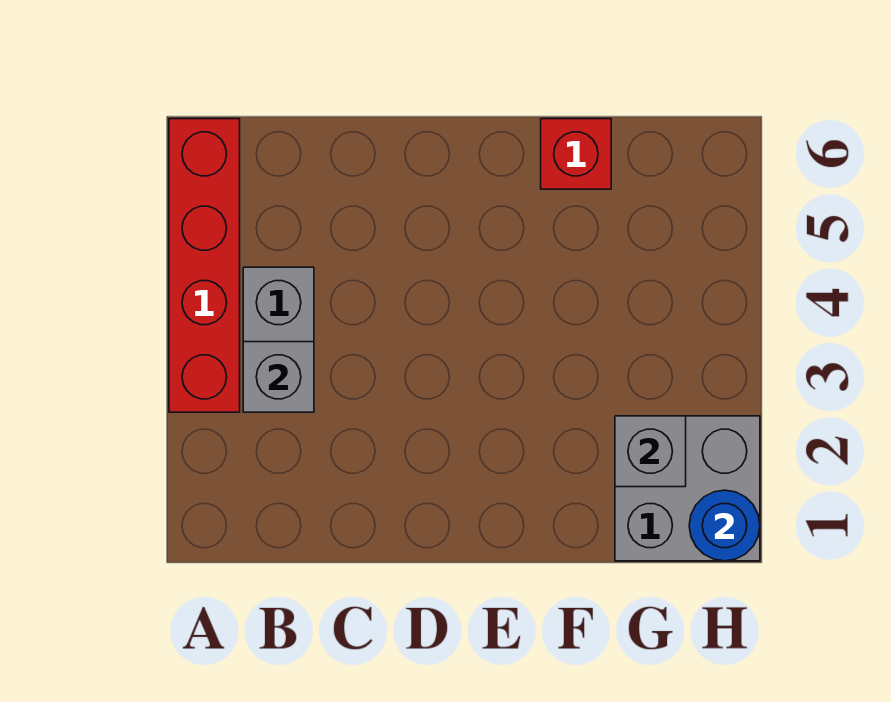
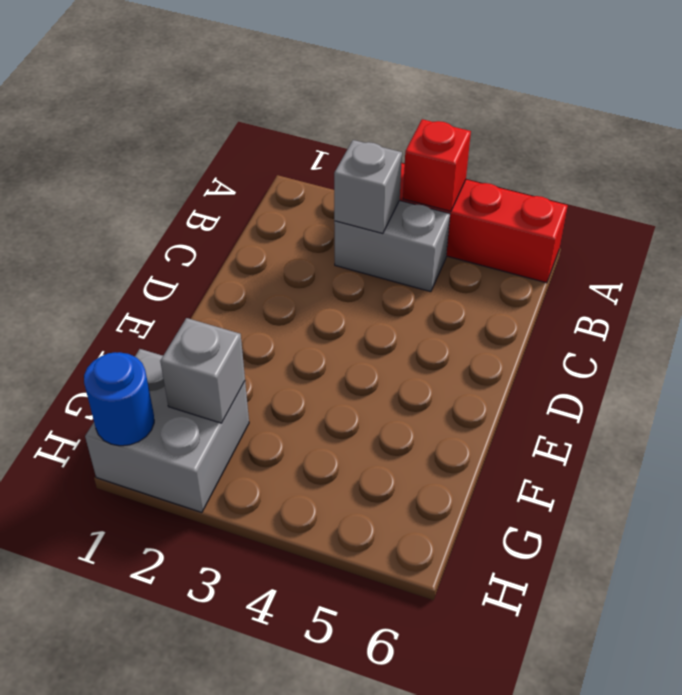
red brick F6 level 1 -> red brick A4 level 2

